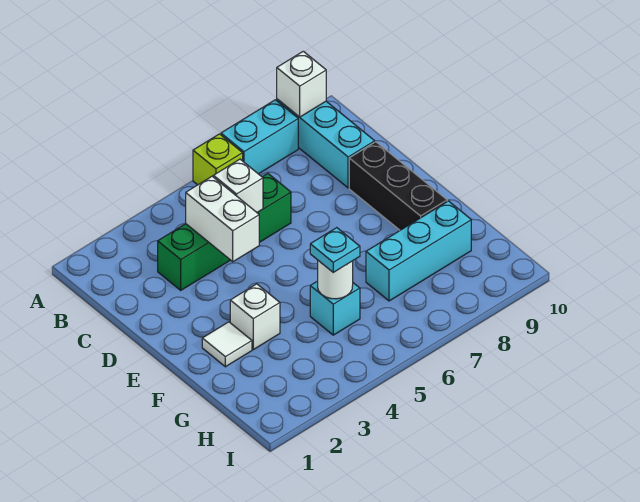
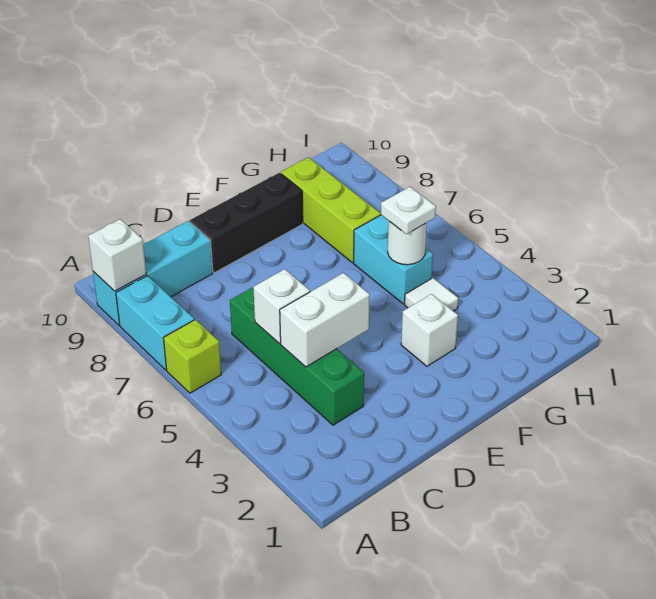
white tile F2 level 1 -> white tile G4 level 1
cyan brick G5 level 1 -> cyan brick G5:G6 level 1
cyan plate G5 level 3 -> white plate G5 level 3
cyan brick G7:G9 level 1 -> lime brick G7:G9 level 1

